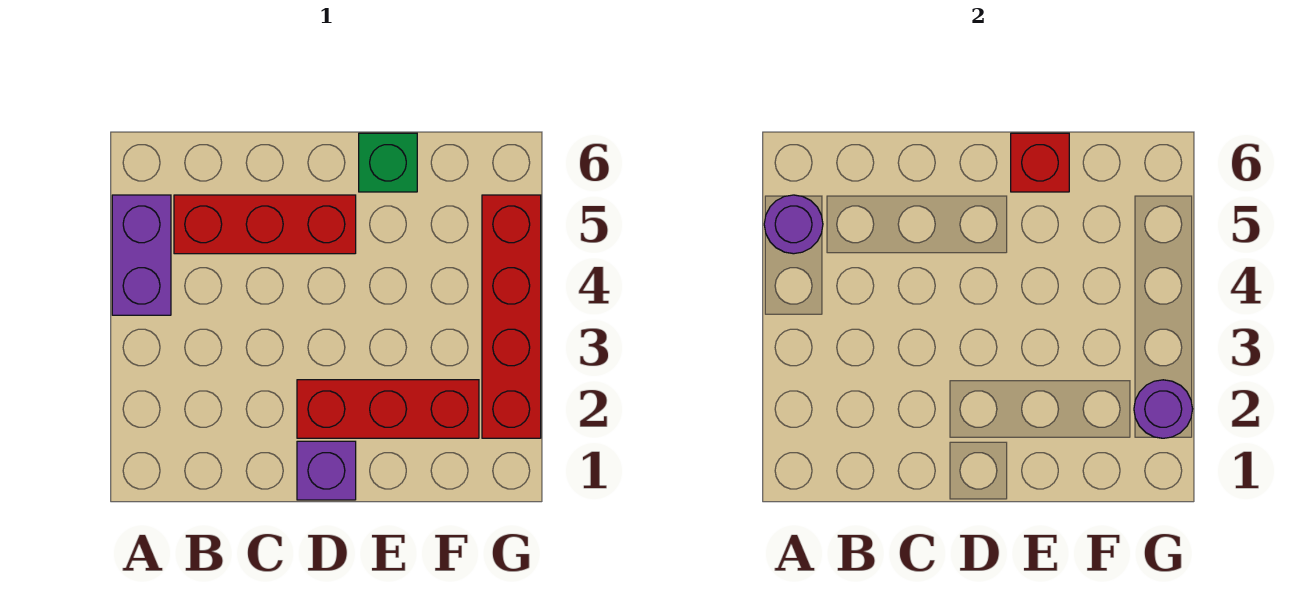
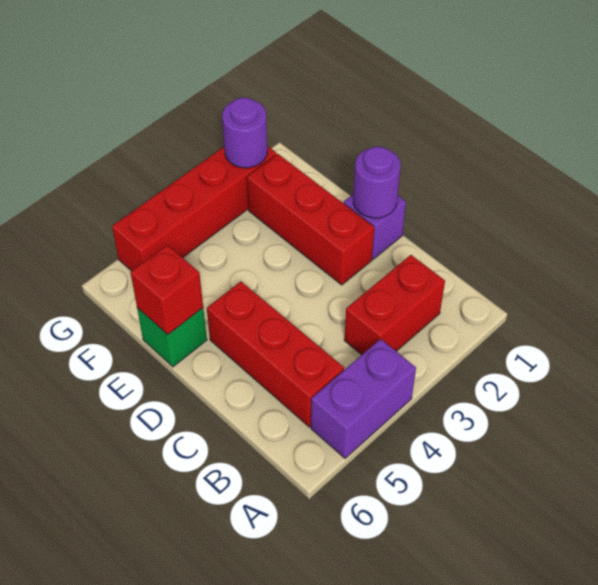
purple round brick A5 level 2 -> purple round brick D1 level 2
none -> red brick B2:B3 level 1

